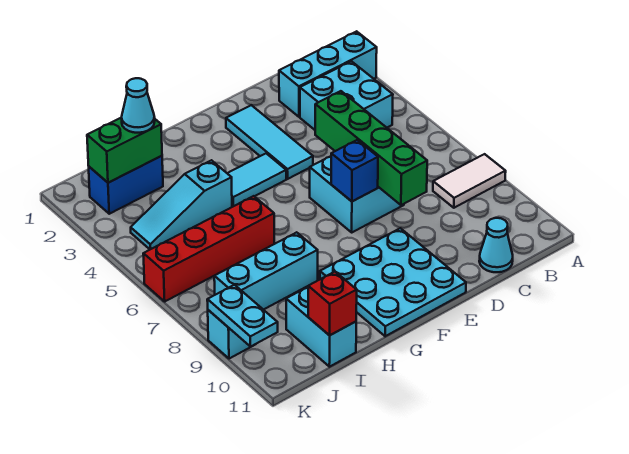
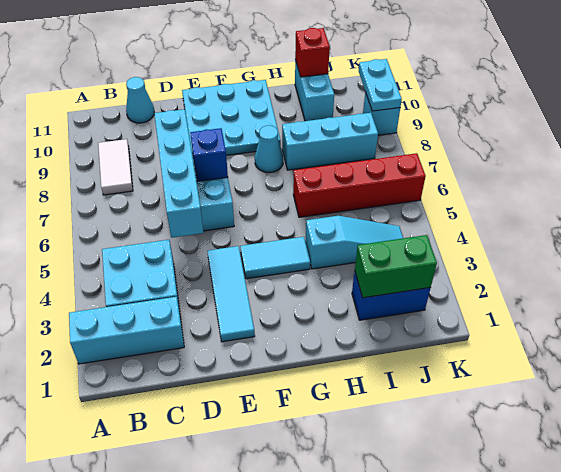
white tile A8:B8 level 1 -> white tile B8:B9 level 1
green brick D5:D8 level 2 -> cyan brick D5:D8 level 2
cyan cone I2 level 3 -> cyan cone G8 level 1

